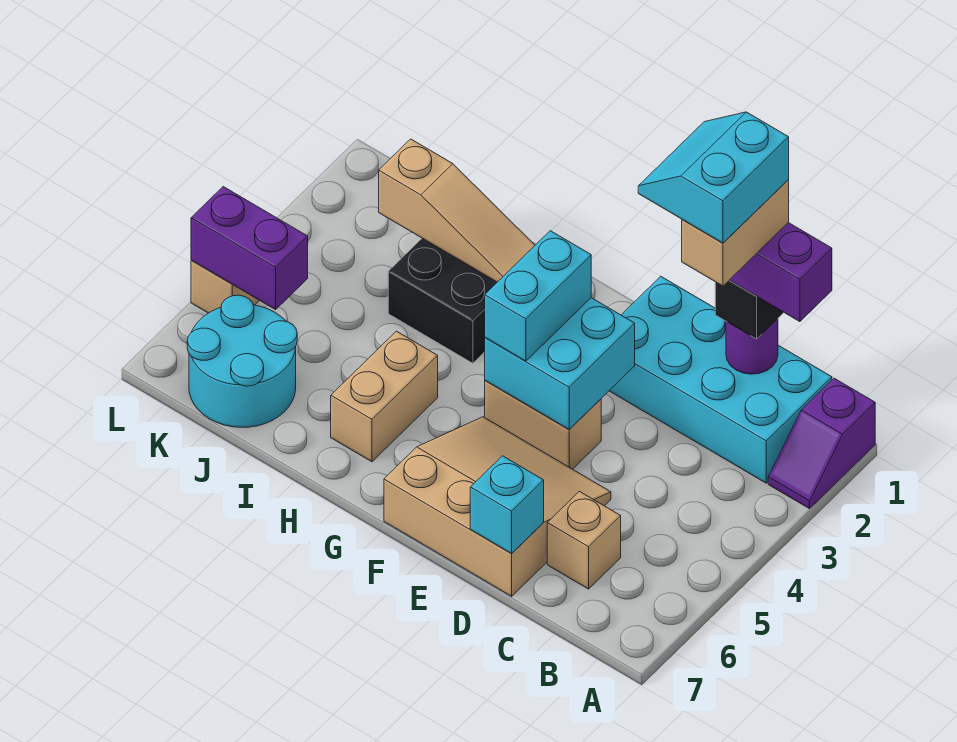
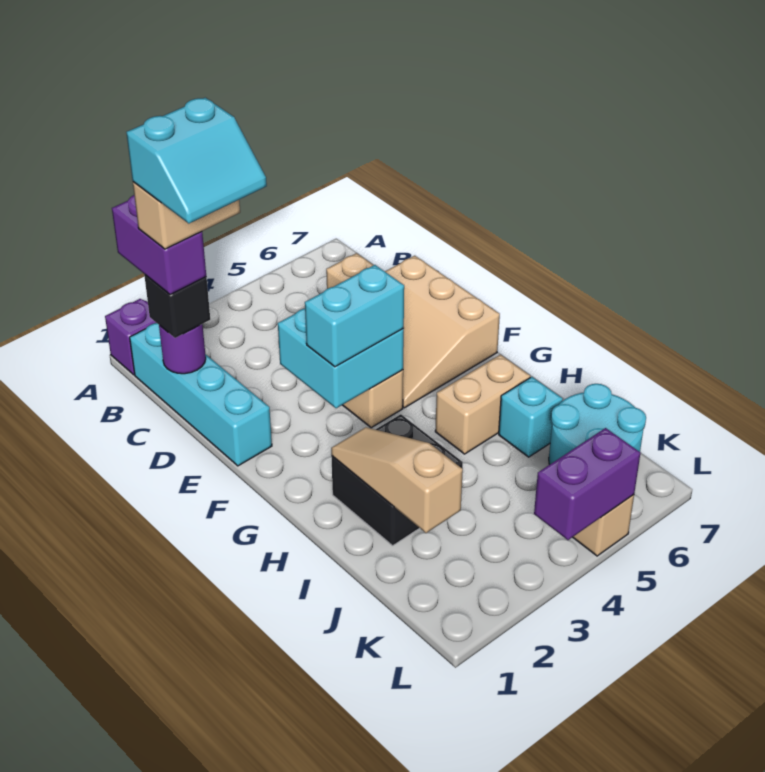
cyan brick B1:E2 level 1 -> cyan brick B1:E1 level 1
cyan brick D7 level 2 -> cyan brick I6 level 1
purple brick K5:L5 level 2 -> purple brick L4:L5 level 2

